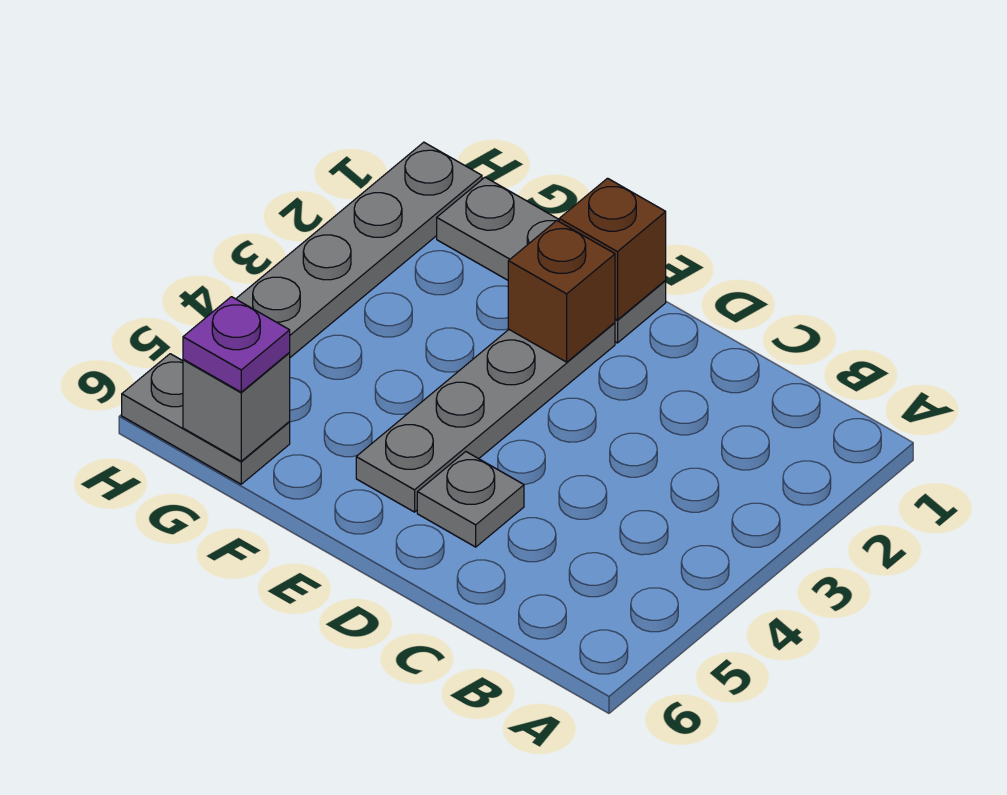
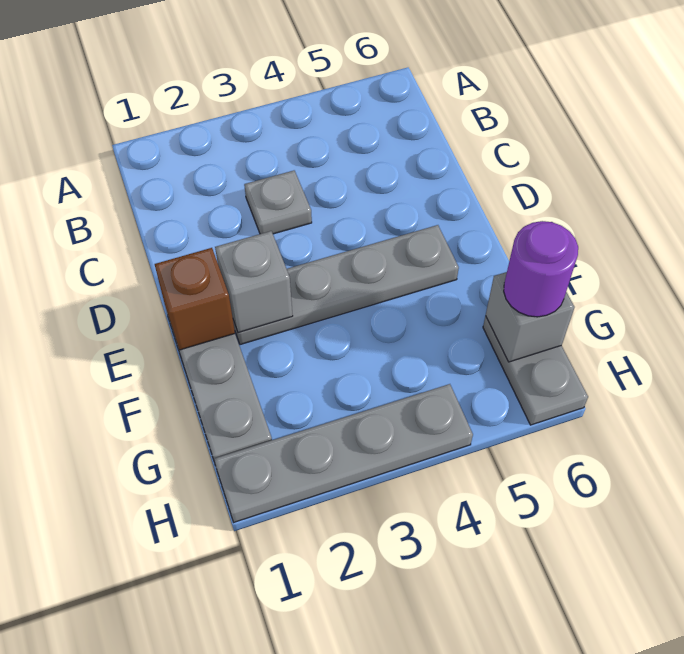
grey plate D5 level 1 -> grey plate C3 level 1
brown brick E2 level 2 -> grey brick E2 level 2
purple plate G6 level 3 -> purple round brick G6 level 3

